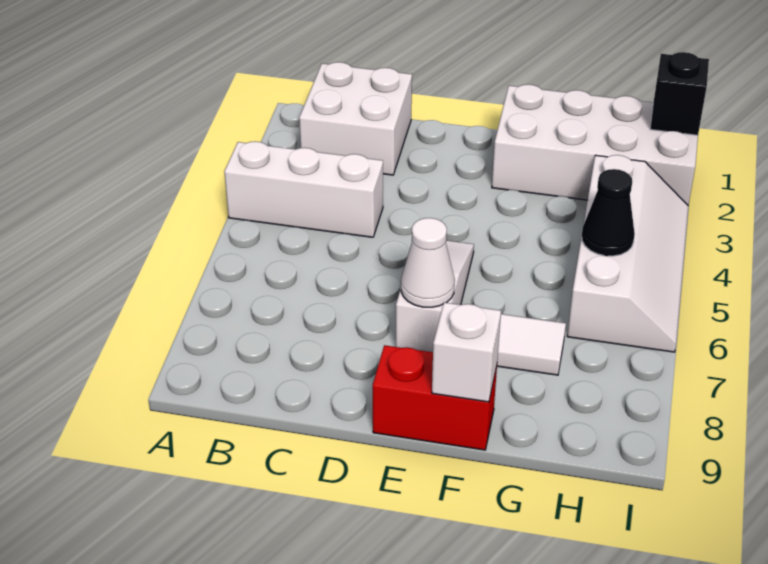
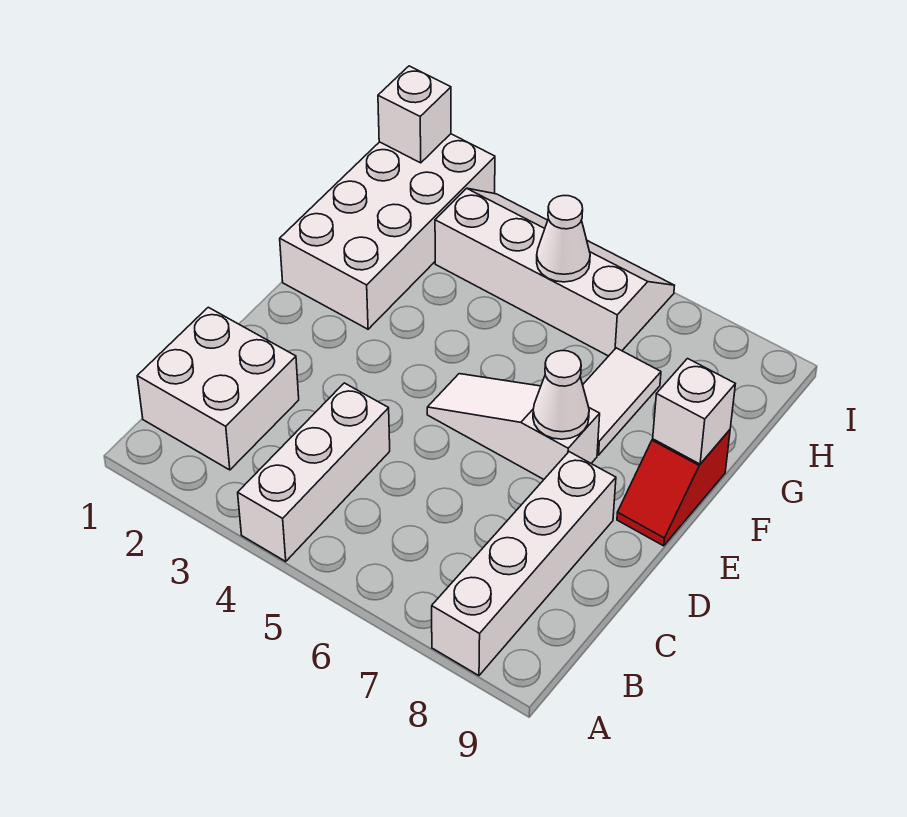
none -> white brick A8:D8 level 1
red brick E9:F9 level 1 -> red slope E9:F9 level 1 top F
black cone H5 level 2 -> white cone H5 level 2
black brick I1 level 2 -> white brick I1 level 2

